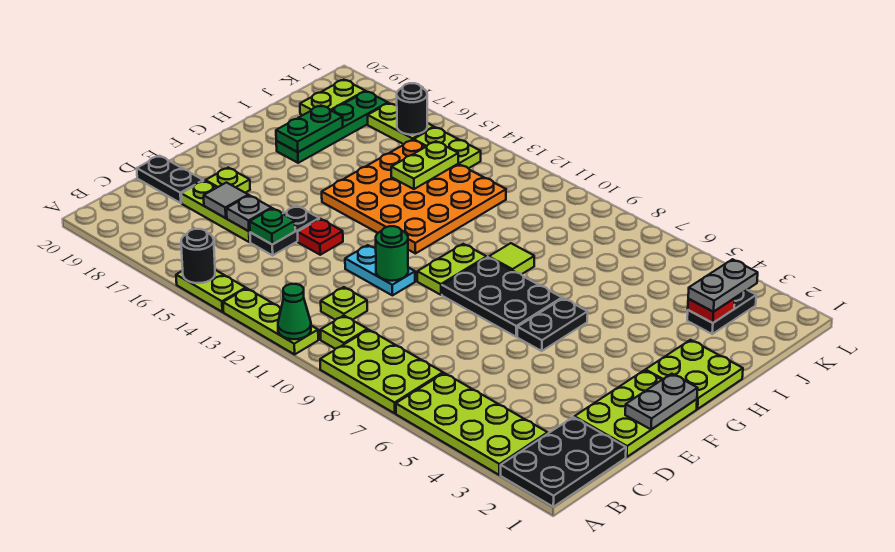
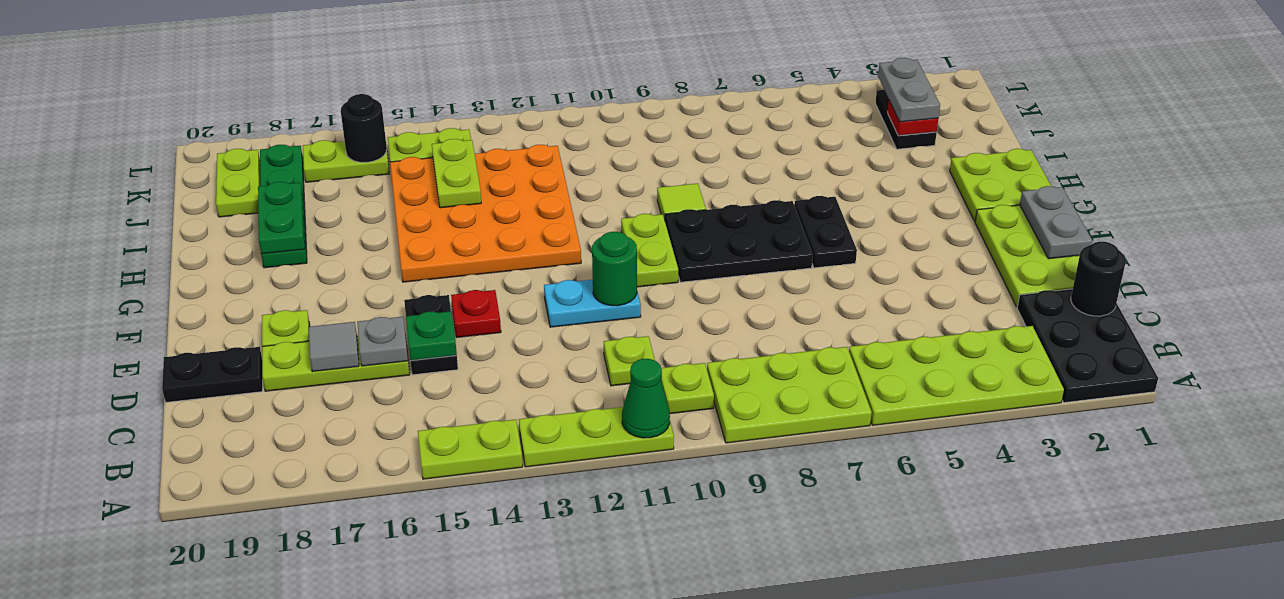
black round brick A15 level 2 -> black round brick C1 level 2

